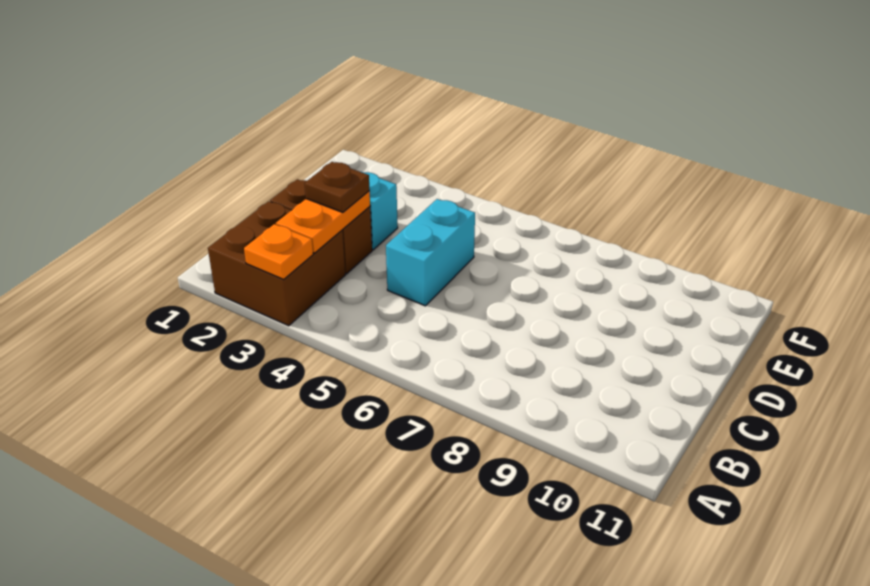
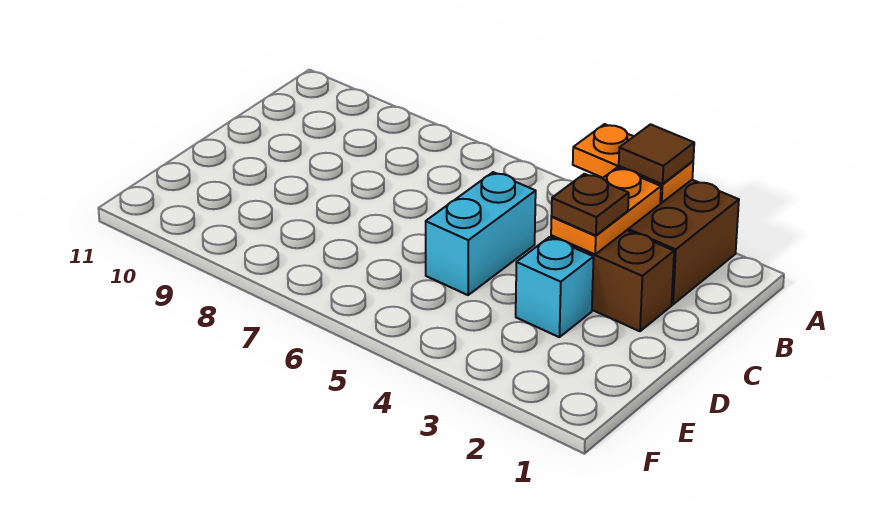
orange plate A3 level 2 -> orange plate A3:A4 level 2
none -> brown tile A3 level 3

